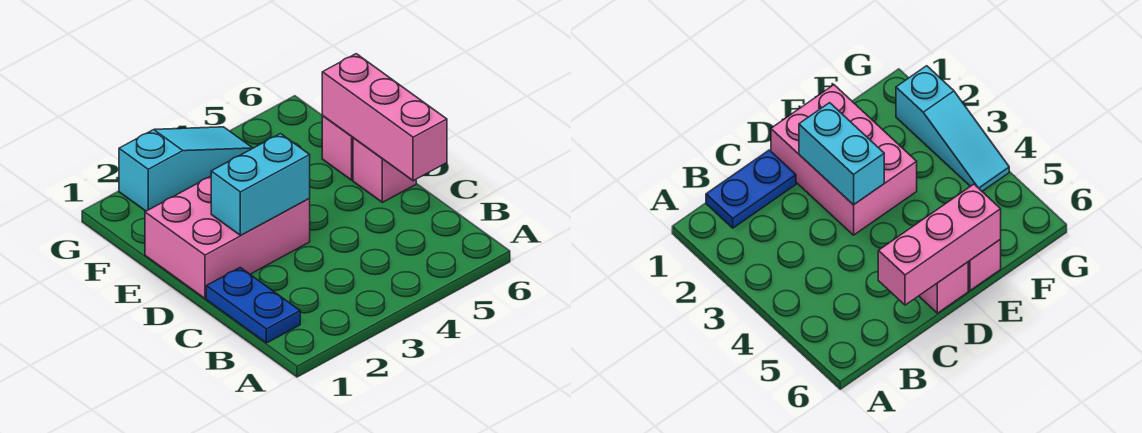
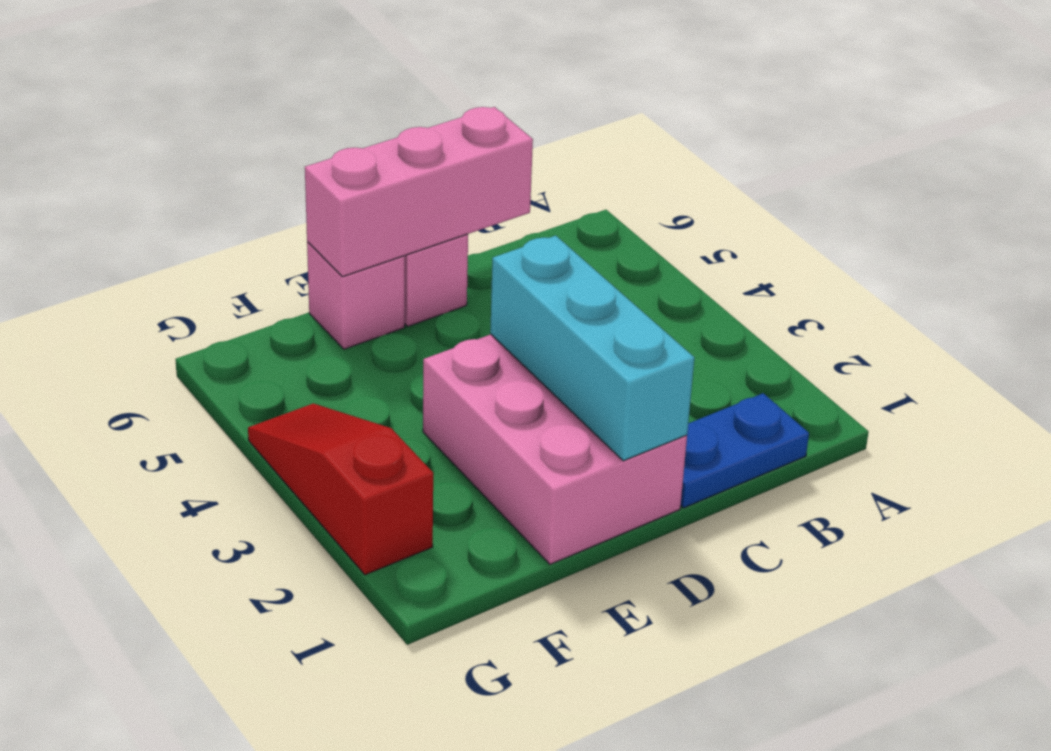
cyan brick D2:D3 level 2 -> cyan brick D1:D3 level 2
cyan slope G2:G4 level 1 top 2 -> red slope G2:G4 level 1 top 2

